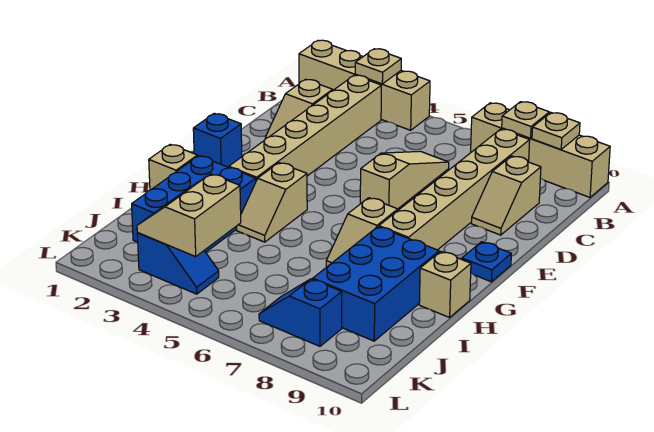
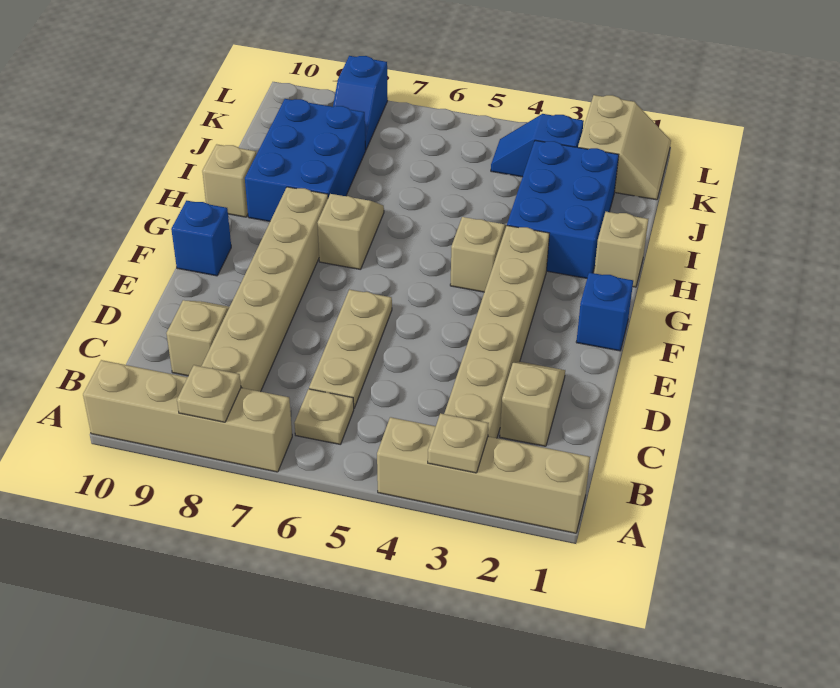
tan plate A9 level 2 -> tan plate B6 level 1
tan slope C6:E6 level 1 top E -> tan plate C6:E6 level 1
blue plate F10 level 1 -> blue brick F10 level 1
tan slope J3:K4 level 2 top 4 -> tan slope K1:L2 level 1 top 2
blue slope K7:K8 level 1 top 8 -> blue slope K8:L8 level 1 top L

